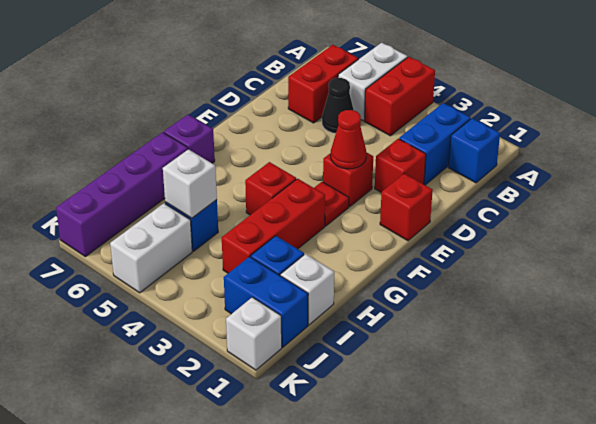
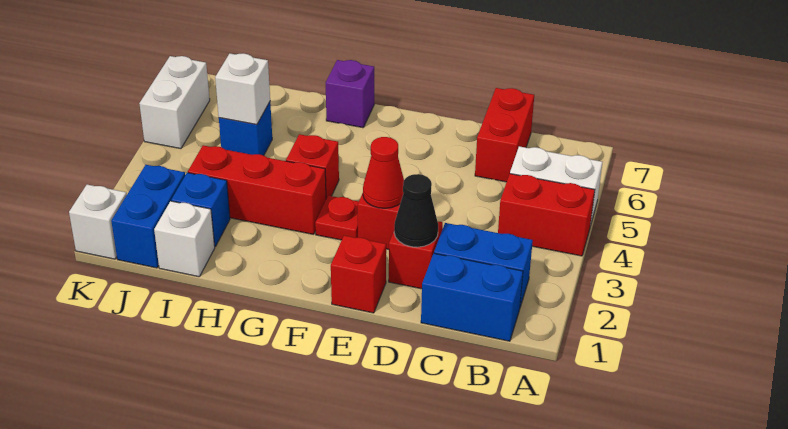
blue brick B1 level 1 -> blue brick B1:C1 level 1
red brick B6:C6 level 1 -> red brick C6:C7 level 1
black cone C5 level 1 -> black cone D2 level 2
purple brick H7:K7 level 1 -> none
white brick J5:K5 level 1 -> white brick K5:K6 level 1

